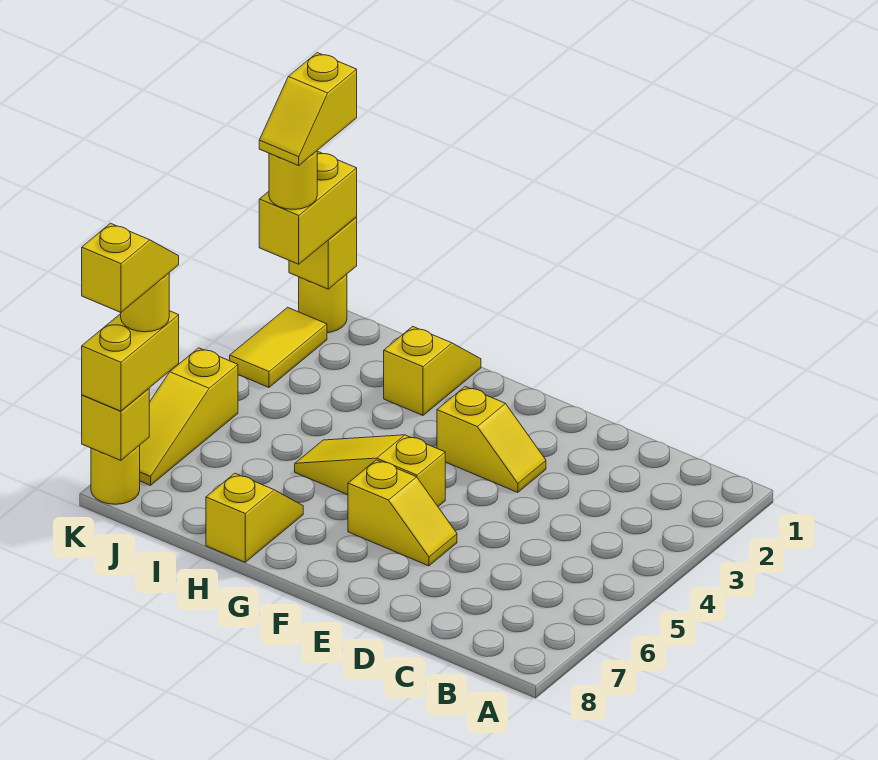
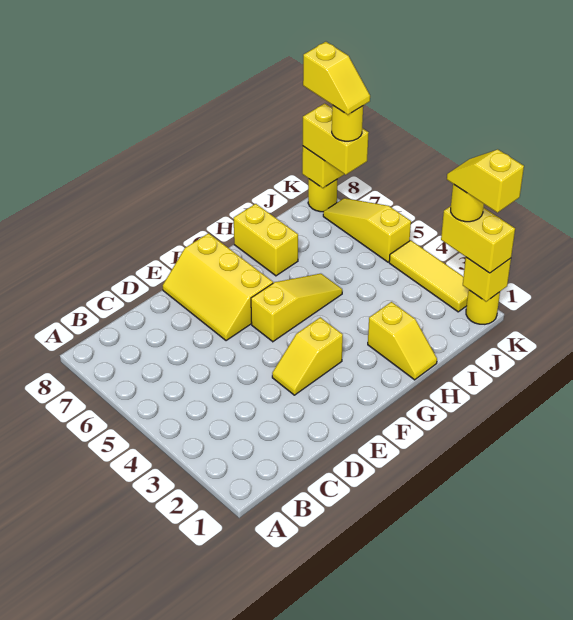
yellow slope E6:F6 level 1 top F -> yellow slope E6:F8 level 1 top F
yellow slope H7:H8 level 1 top 8 -> yellow brick H7:H8 level 1
yellow tile K2:K3 level 1 -> yellow tile K2:K4 level 1

